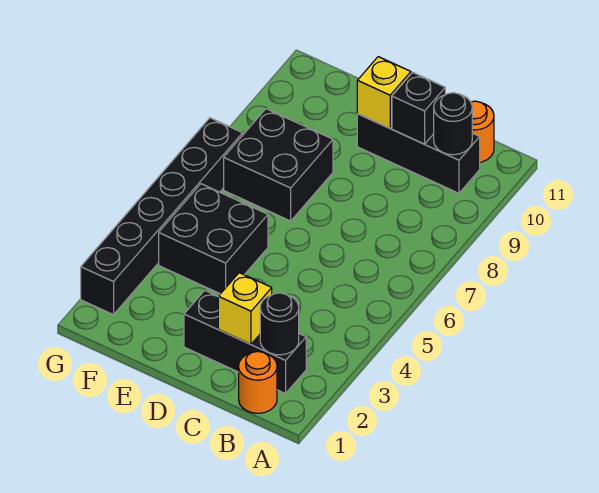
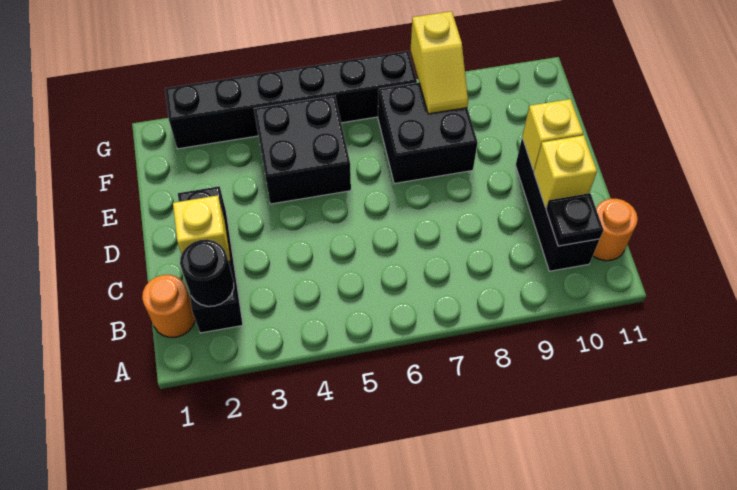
black round brick B10 level 2 -> black plate B10 level 2
black brick C10 level 2 -> yellow brick C10 level 2
none -> yellow slope F8:G8 level 2 top G

